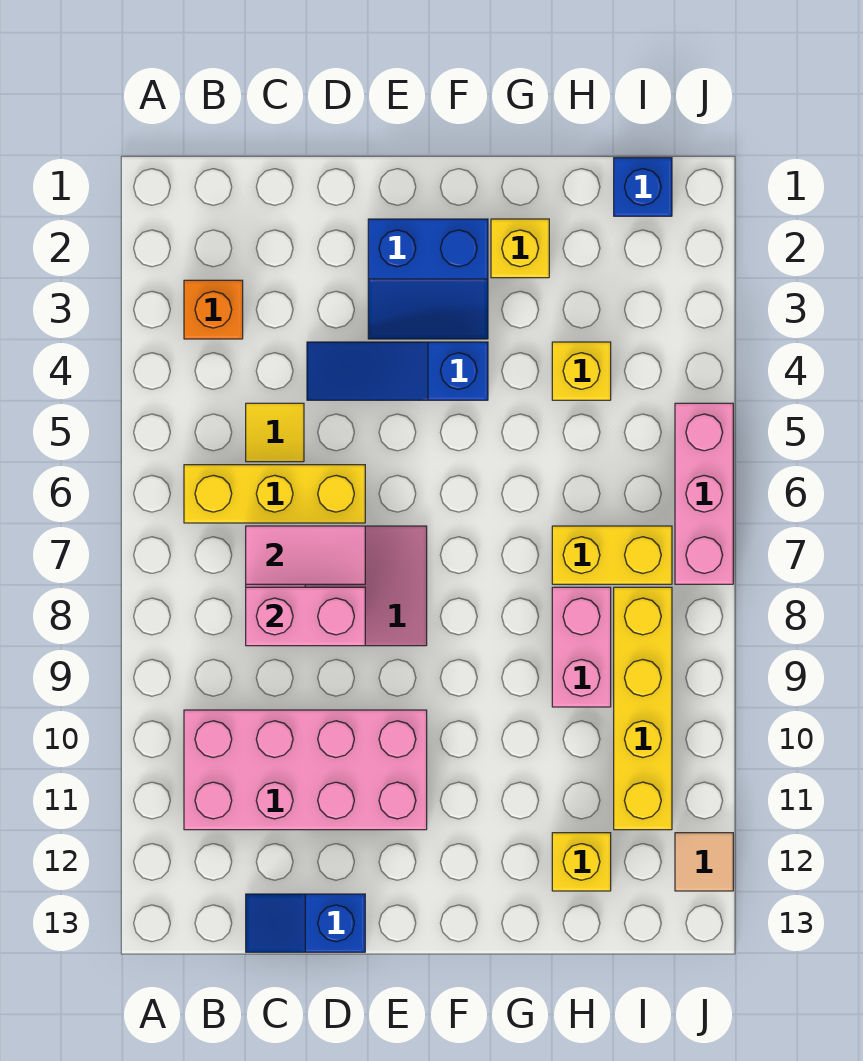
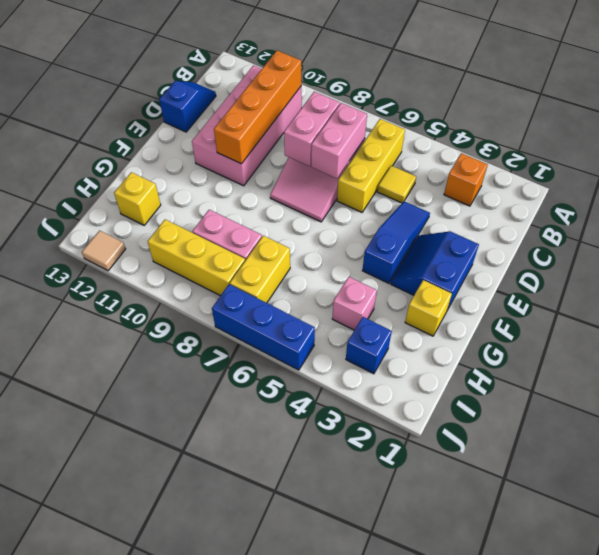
none -> orange brick B10:E10 level 2
pink tile C7:D7 level 2 -> pink brick C7:D7 level 2
yellow brick H4 level 1 -> pink brick H4 level 1
blue brick I1 level 1 -> blue brick I3 level 1
yellow brick I8:I11 level 1 -> yellow brick I8:I10 level 1
pink brick J5:J7 level 1 -> blue brick J5:J7 level 1

